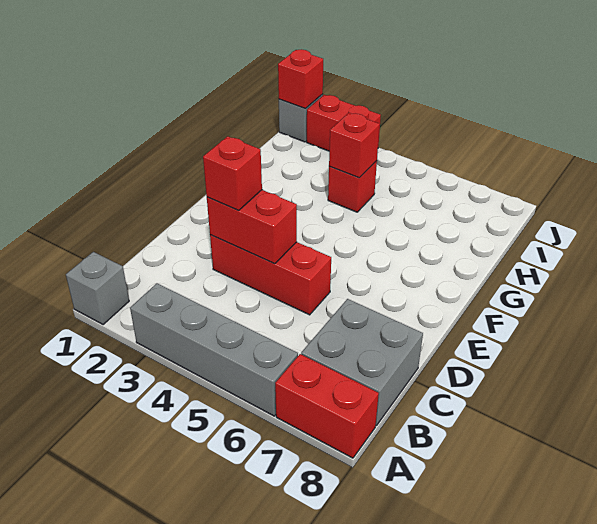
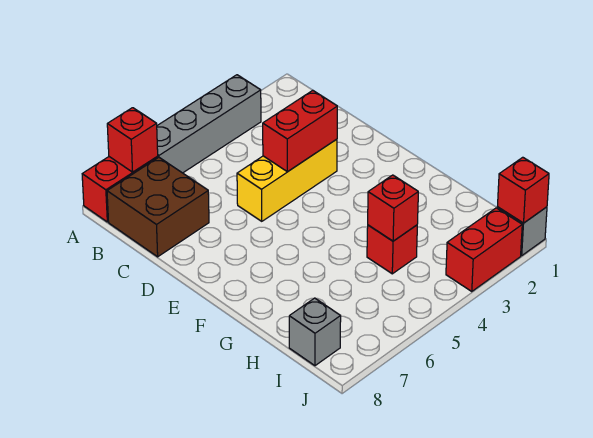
grey brick A1 level 1 -> grey brick I8 level 1
grey brick B7:C8 level 1 -> brown brick B7:C8 level 1
red brick D3:D5 level 1 -> yellow brick D3:D5 level 1
red brick D3 level 3 -> red brick A7 level 2

